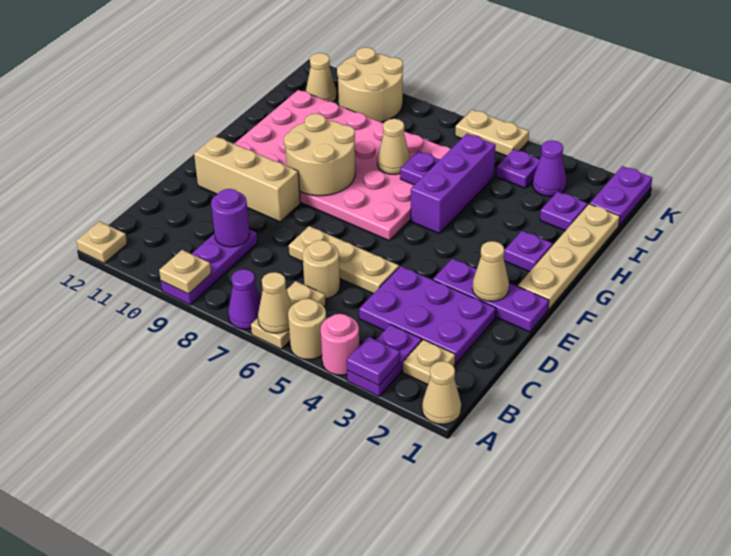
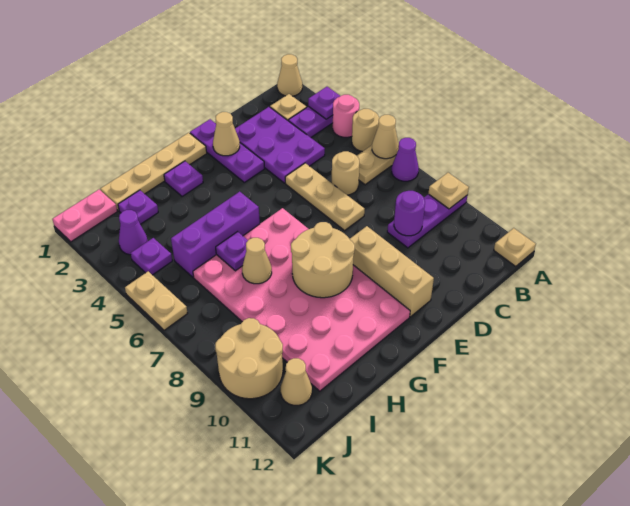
purple plate J1:K1 level 1 -> pink plate J1:K1 level 1

